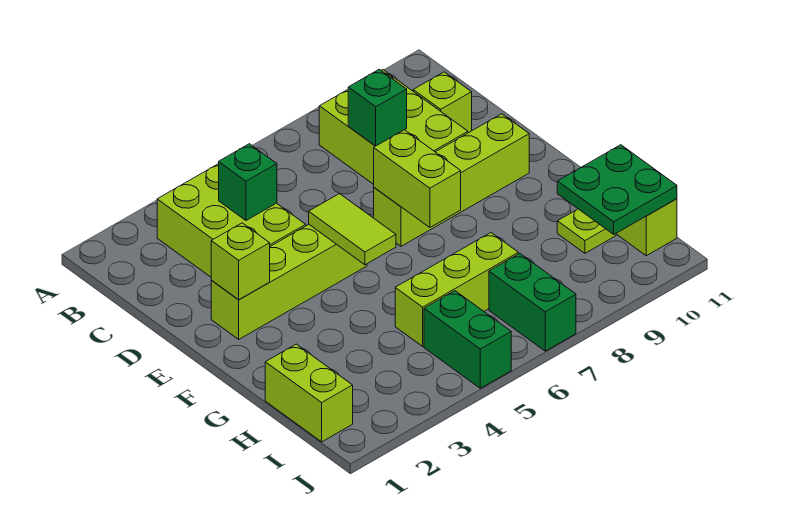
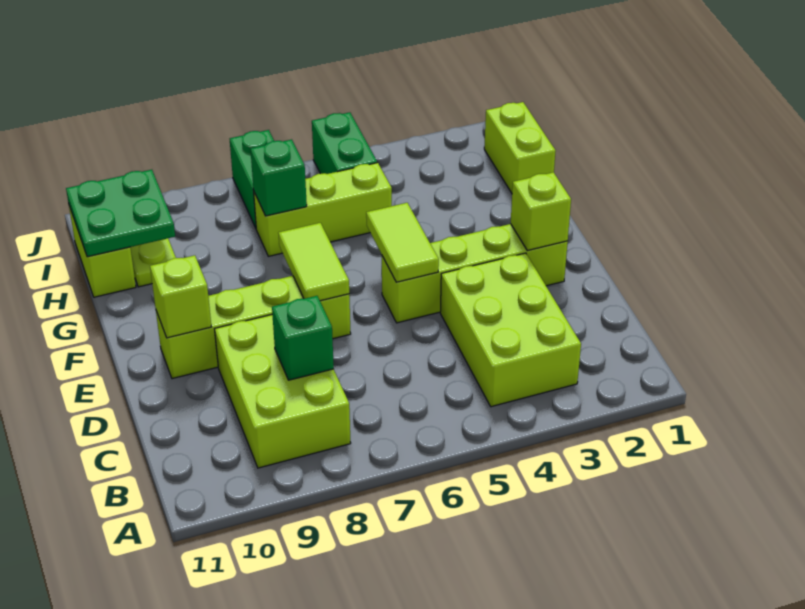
green brick C4 level 2 -> green brick H7 level 2
lime brick C10 level 1 -> lime brick E10 level 2
lime brick E7:F7 level 2 -> lime tile E7:F7 level 2

